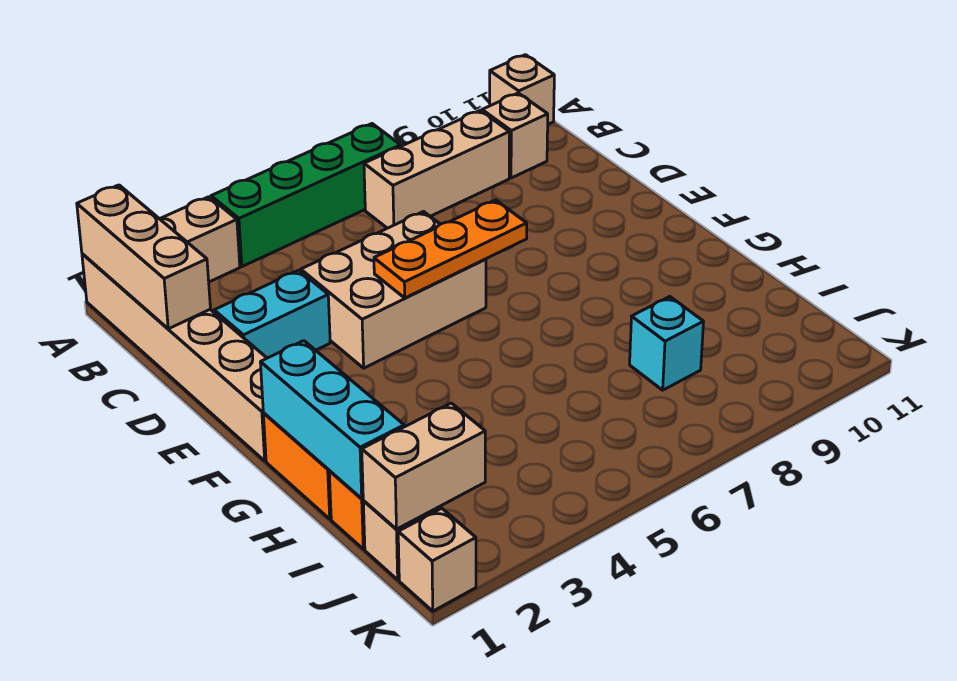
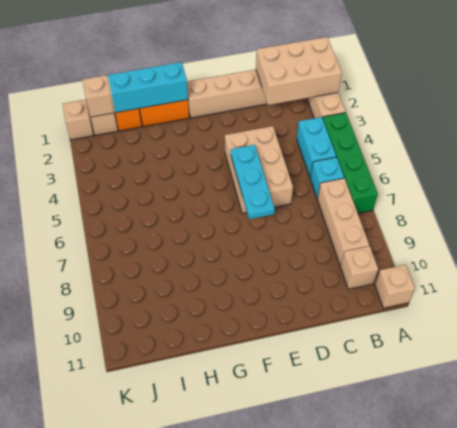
tan brick A1:C1 level 2 -> tan brick A1:C2 level 2
cyan brick D2:D3 level 1 -> cyan brick B4:B5 level 1
orange plate E5:E7 level 2 -> cyan plate E5:E7 level 2
cyan brick I8 level 1 -> cyan brick B6 level 1
tan brick J1:J2 level 2 -> tan brick J1 level 2

